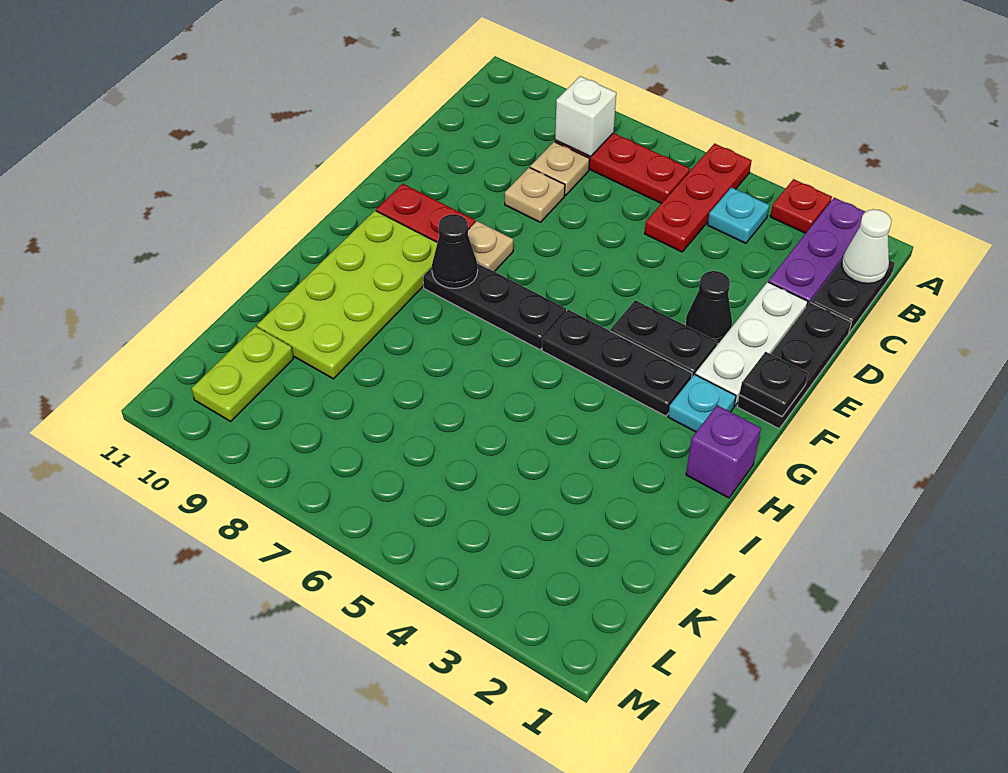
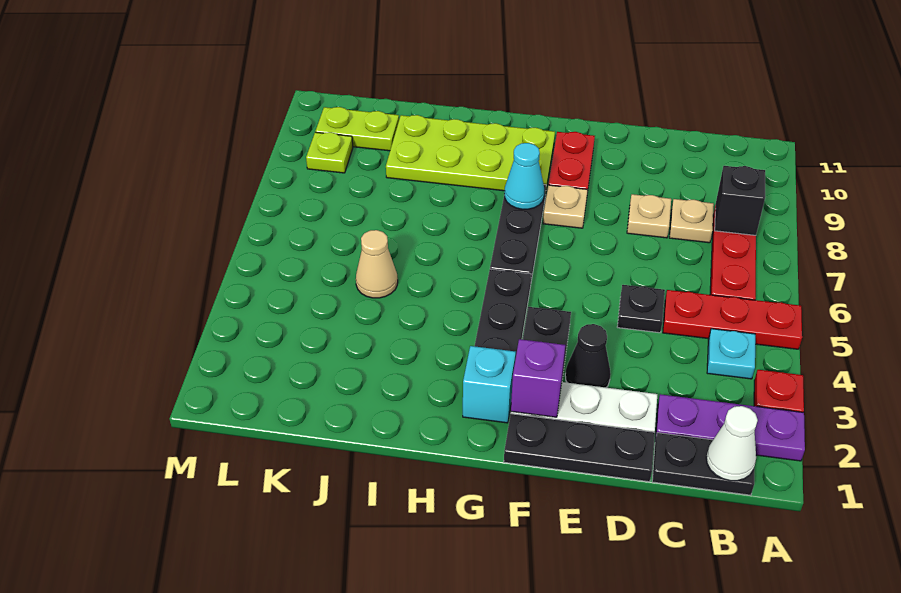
white brick B8 level 2 -> black brick B8 level 2
black plate F1 level 2 -> black plate D5 level 1
cyan plate G2 level 1 -> cyan brick G2 level 1
black cone G8 level 2 -> cyan cone G8 level 2
purple brick H1 level 1 -> purple brick F2 level 2
none -> tan cone J5 level 1
none -> lime plate L9 level 1

